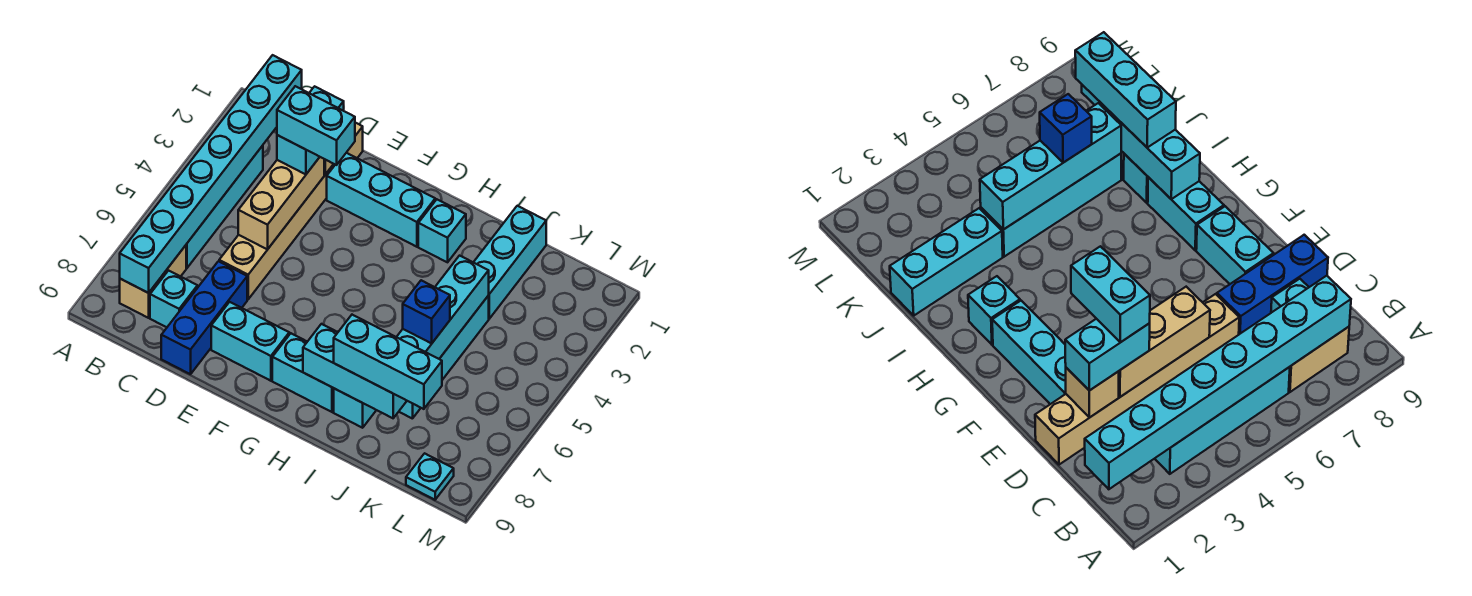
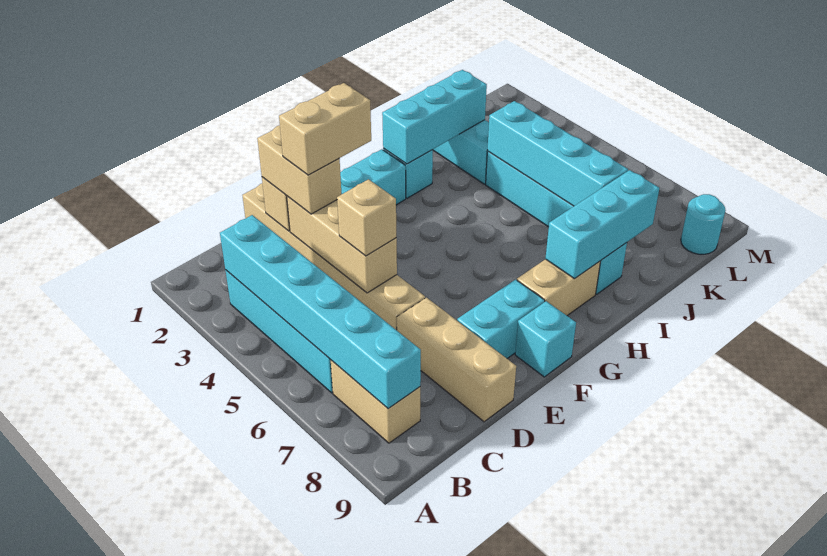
cyan brick B1:B8 level 2 -> cyan brick B3:B8 level 2
cyan brick C8 level 1 -> cyan brick F9 level 1
cyan brick D2:D3 level 3 -> tan brick D2:D3 level 3
cyan brick D3:E3 level 4 -> tan brick D3:E3 level 4
none -> tan brick D5 level 3
blue brick D7:D9 level 1 -> tan brick D7:D9 level 1
cyan brick G8:H8 level 1 -> tan brick G8:H8 level 1
cyan brick I8:K8 level 3 -> cyan brick H2:J2 level 2
blue brick J6 level 3 -> none
cyan plate L9 level 1 -> cyan round brick L9 level 1

